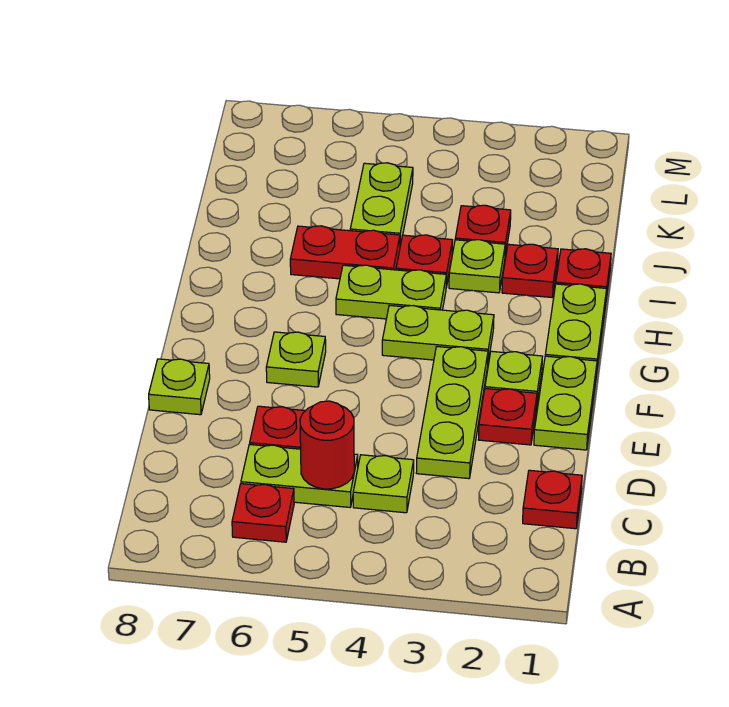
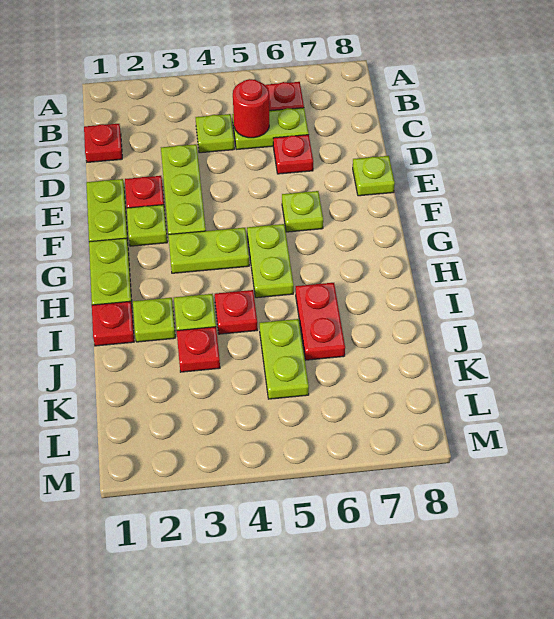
lime plate H4:H5 level 1 -> lime plate G5:H5 level 1
red plate I2 level 1 -> lime plate I2 level 1
red plate I5:I6 level 1 -> red plate I6:J6 level 1

